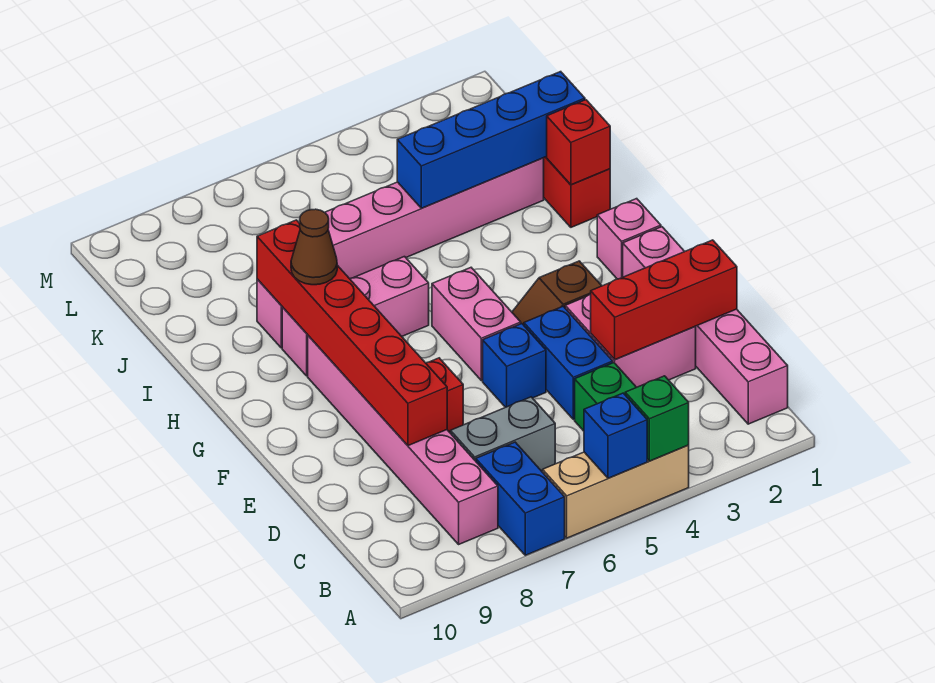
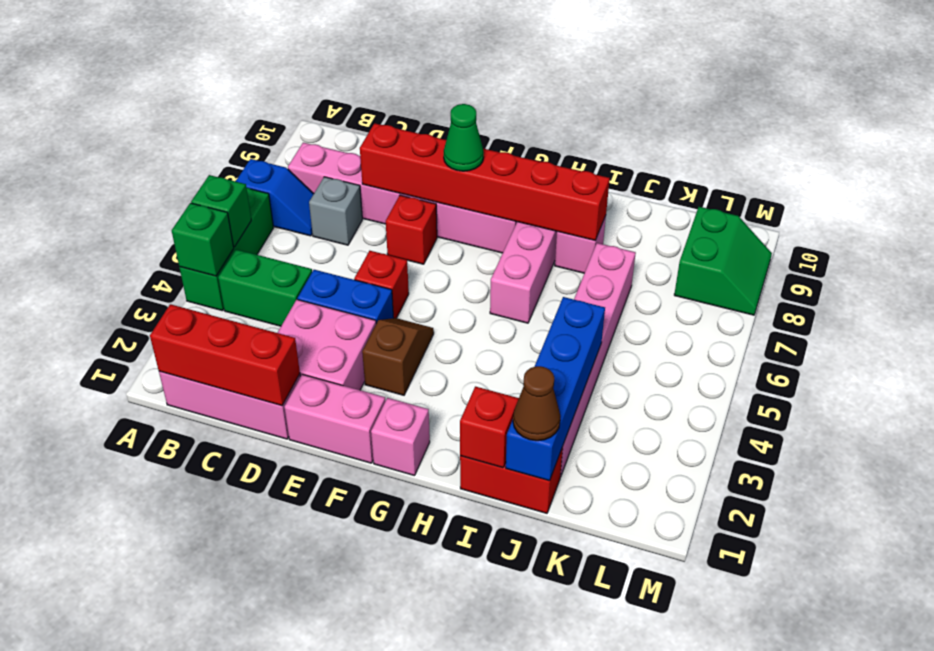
tan brick A4:A6 level 1 -> green brick A4:A6 level 1
blue brick A5 level 2 -> green brick A5 level 2
blue brick A7:B7 level 1 -> blue slope A7:B7 level 1 top A
grey brick C6:C7 level 1 -> grey brick C7 level 1
red brick D1:D3 level 2 -> red brick B1:D1 level 2
blue brick E5 level 1 -> red brick E5 level 1
pink brick F5:G5 level 1 -> none
none -> green cone F8 level 3
brown cone H8 level 3 -> brown cone J1 level 3
none -> green slope L8:M9 level 1 top L

